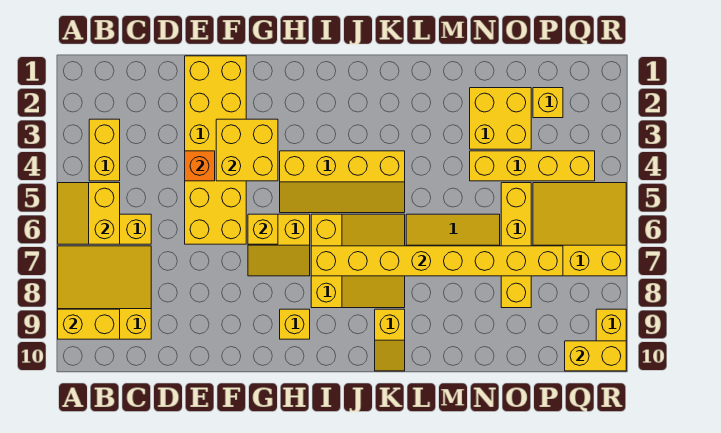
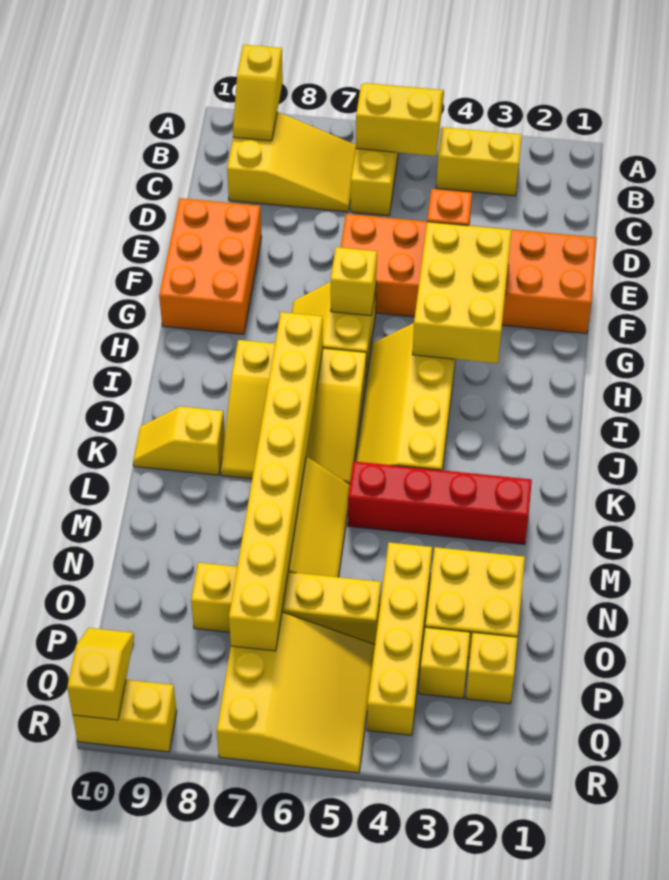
yellow slope A7:C9 level 1 top 9 -> yellow slope B7:C9 level 1 top 9
yellow brick A9:B9 level 2 -> yellow slope A9:B9 level 2 top A
yellow brick E1:F6 level 1 -> orange brick E1:F6 level 1
none -> orange brick E9:G10 level 1
yellow brick F3:G4 level 2 -> yellow brick F3:H4 level 2
yellow brick H9 level 1 -> yellow brick P3 level 1
none -> red brick L2:L5 level 1
yellow brick Q10:R10 level 2 -> yellow slope Q10:R10 level 2 top R

